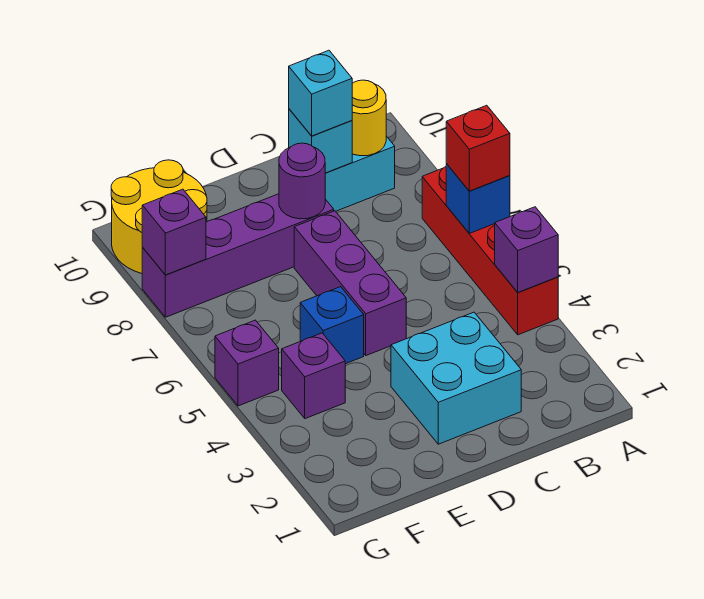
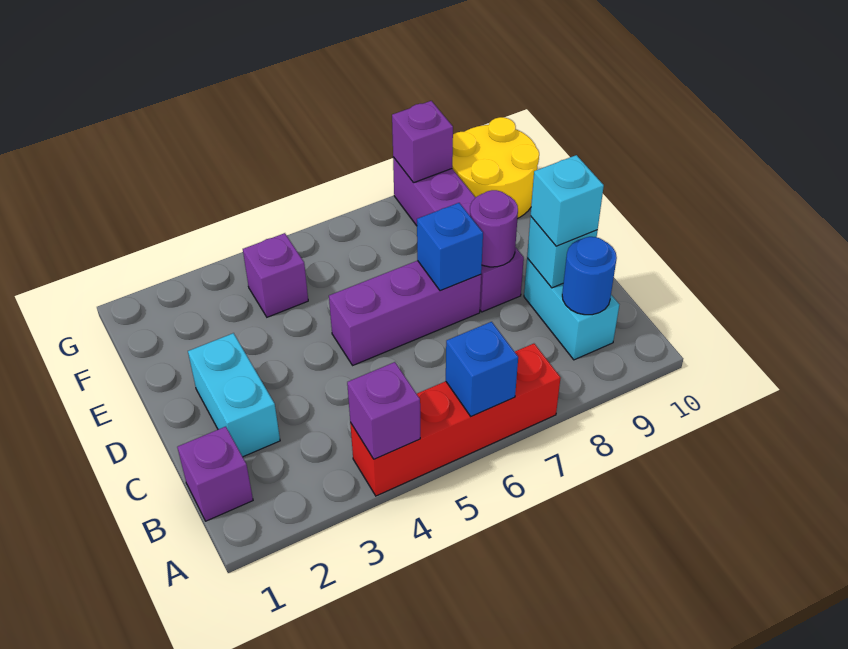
red brick A6 level 3 -> none
yellow round brick B9 level 2 -> blue round brick B9 level 2
cyan brick C2:D3 level 1 -> cyan brick C2:D2 level 1
blue brick E5 level 1 -> blue brick D7 level 2
purple brick G5 level 1 -> purple brick B1 level 1

